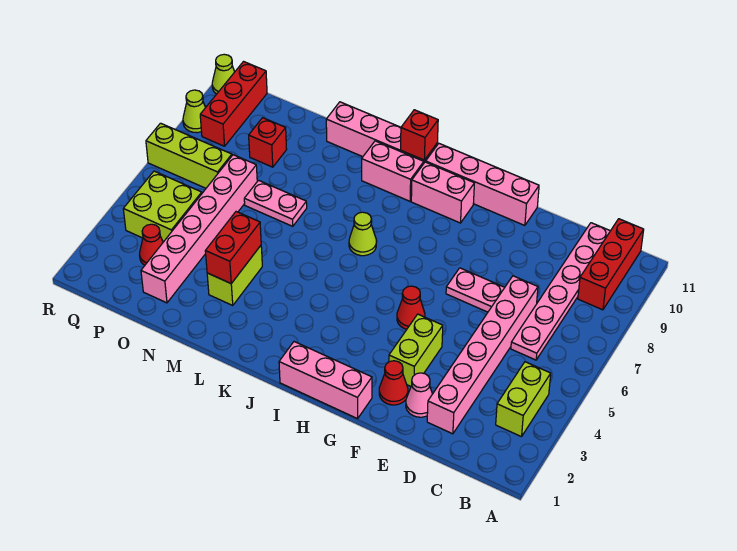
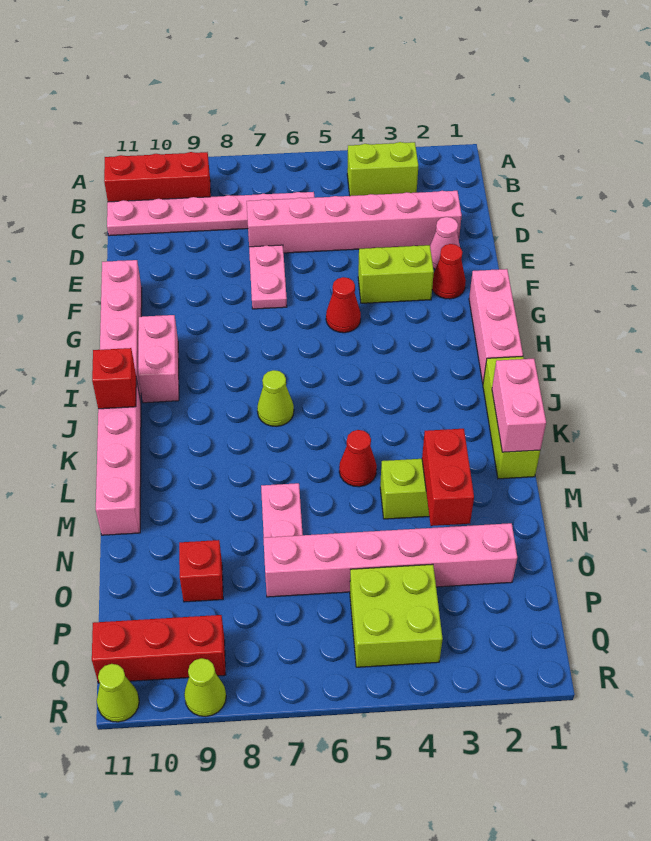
pink brick J10:K10 level 1 -> pink brick K1:L1 level 2
red brick M3:M4 level 2 -> red brick M3:N3 level 2
red cone P3 level 1 -> red cone L5 level 1
lime brick P7:R7 level 1 -> lime brick J1:L1 level 1

